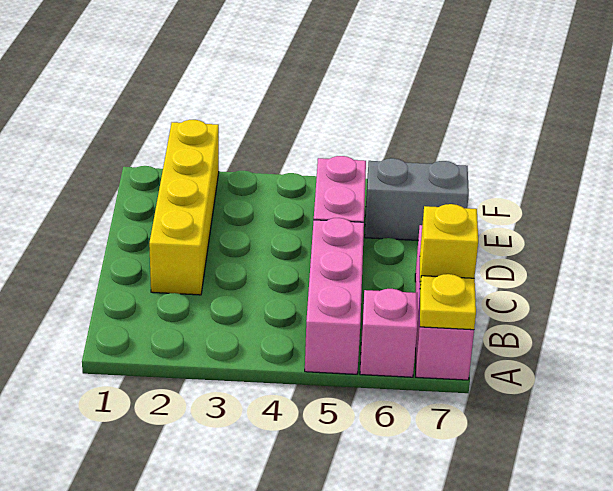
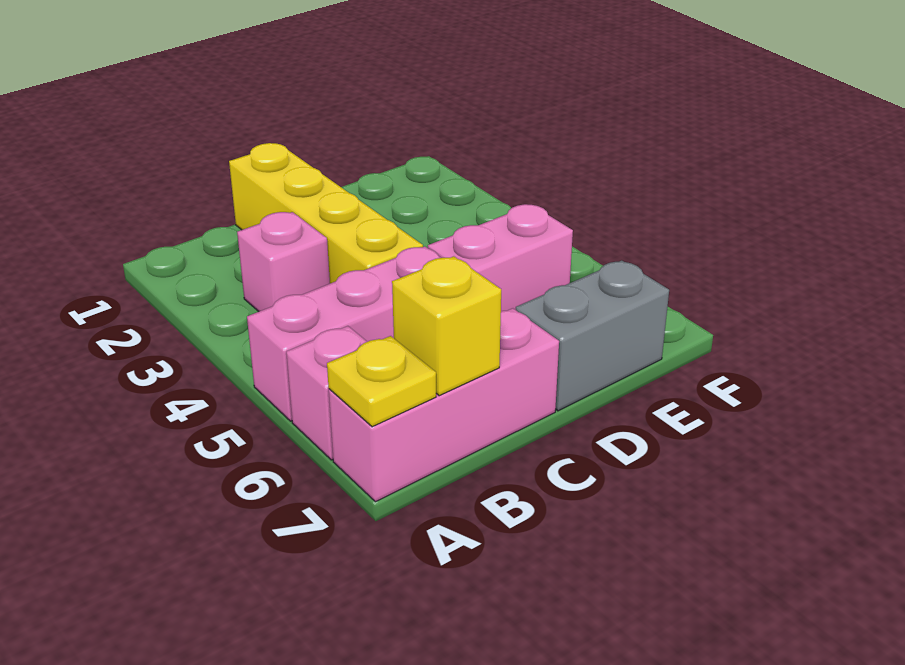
none -> pink brick B3 level 1
yellow brick C2:F2 level 1 -> yellow brick C1:C4 level 1
grey brick E6:E7 level 1 -> grey brick D7:E7 level 1

